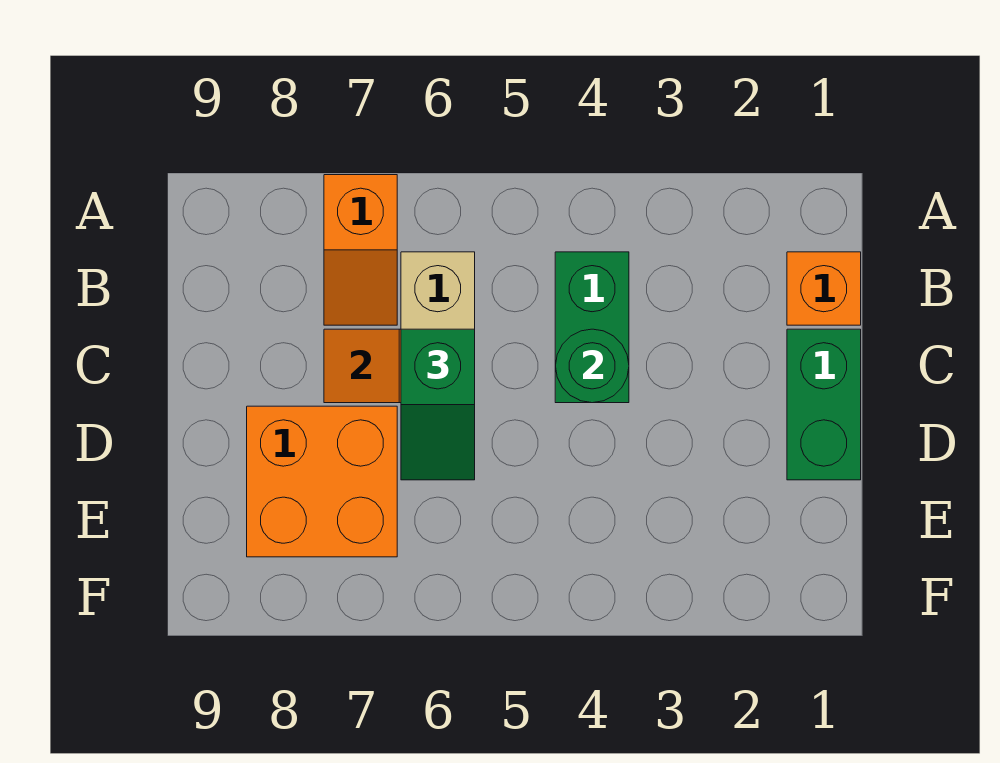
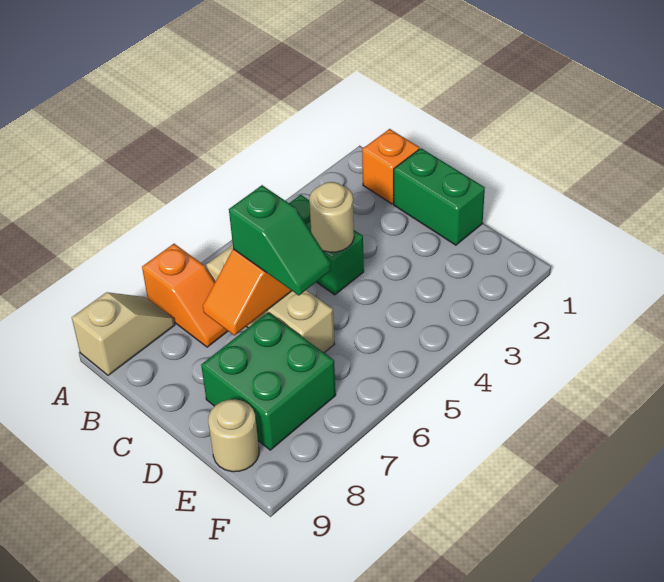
none -> tan slope A8:A9 level 1 top 9
green round brick C4 level 2 -> tan round brick C4 level 2
orange brick D7:E8 level 1 -> green brick D7:E8 level 1
none -> tan round brick E9 level 1

